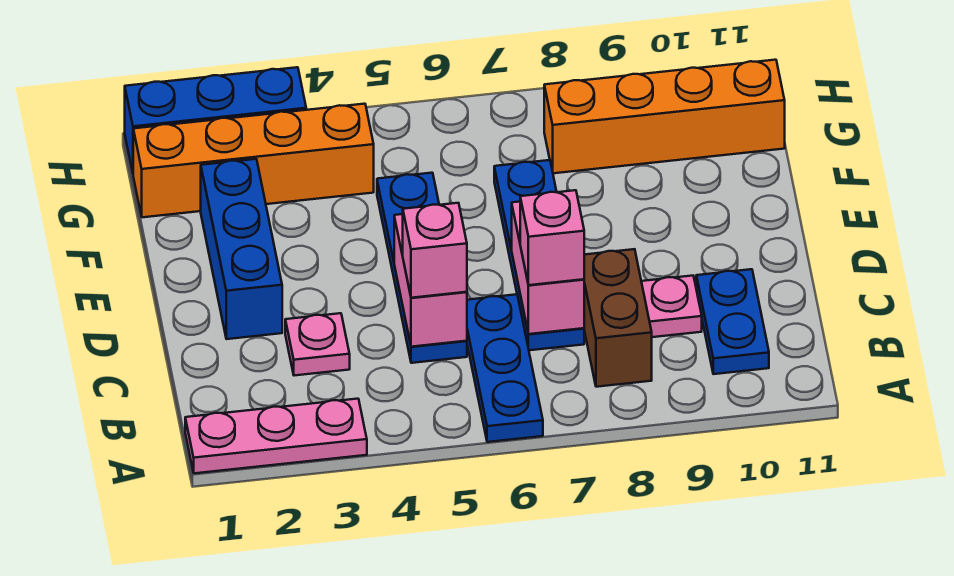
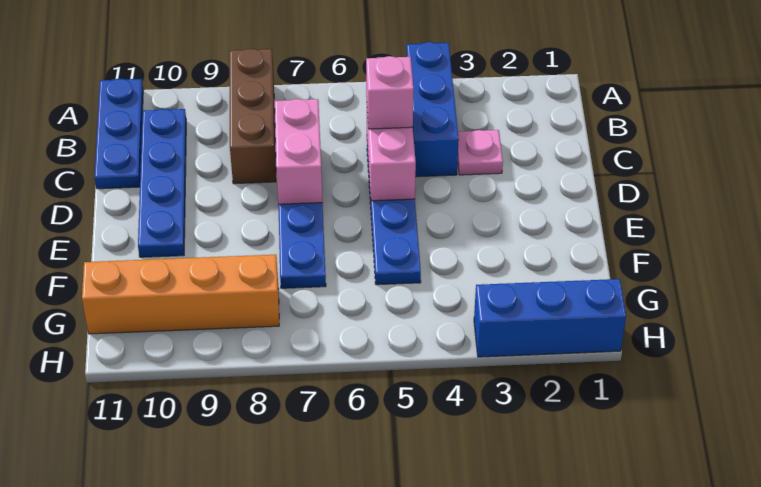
pink plate A1:A3 level 1 -> none
blue plate A6:C6 level 1 -> blue plate A11:C11 level 1
brown brick B8:C8 level 1 -> brown brick A8:C8 level 1
blue plate B10:C10 level 1 -> blue plate B10:E10 level 1
pink brick C7 level 3 -> none
pink plate C9 level 1 -> none
blue brick D2:F2 level 1 -> blue brick A4:C4 level 1
orange brick G1:G4 level 1 -> none

